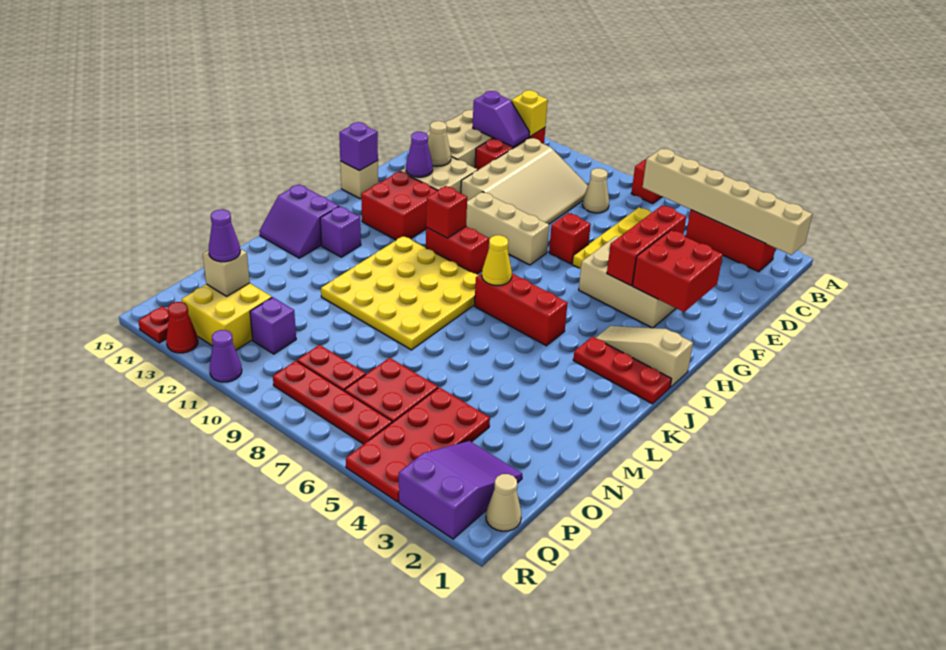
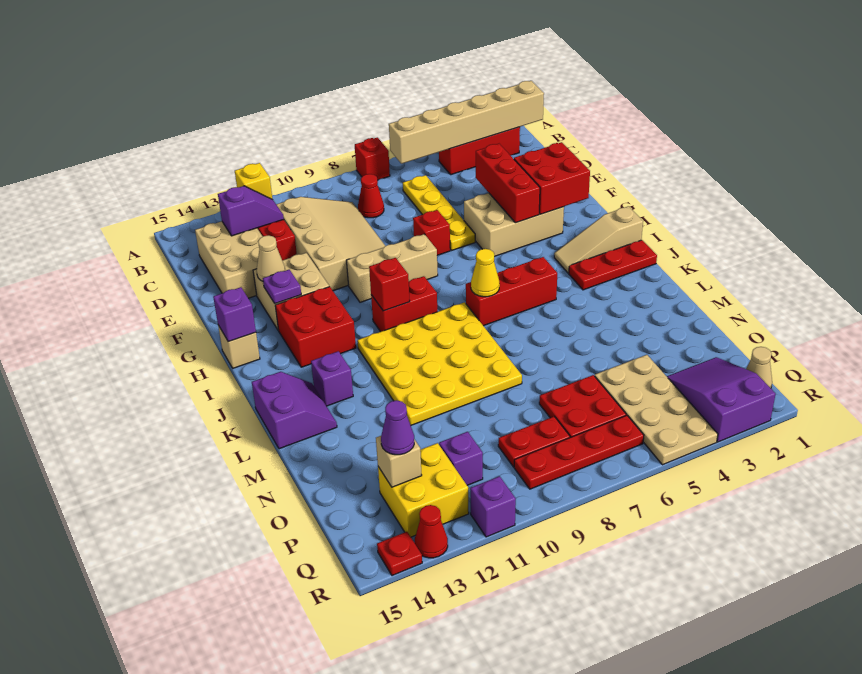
tan cone C8 level 1 -> red cone C8 level 1
purple cone G13 level 2 -> purple plate G13 level 2
purple slope K14:L15 level 1 top K -> purple slope K14:L15 level 1 top 15
red plate O4:R5 level 1 -> tan plate O4:R5 level 1
purple cone R11 level 1 -> purple brick R11 level 1

